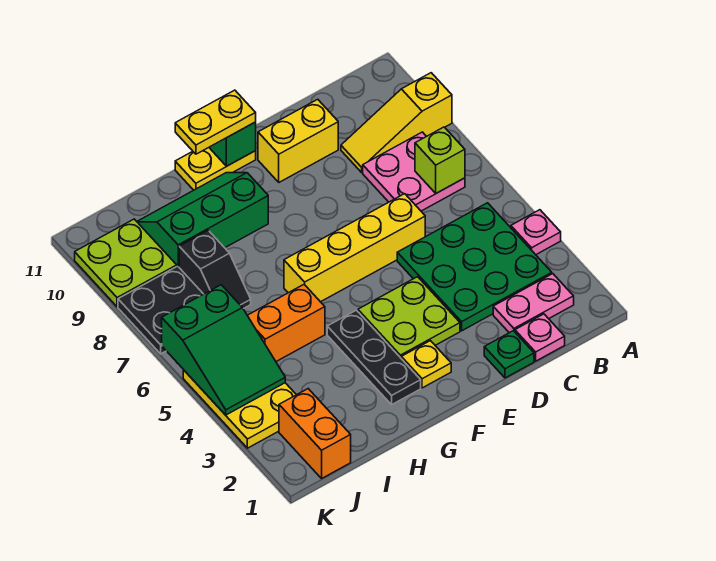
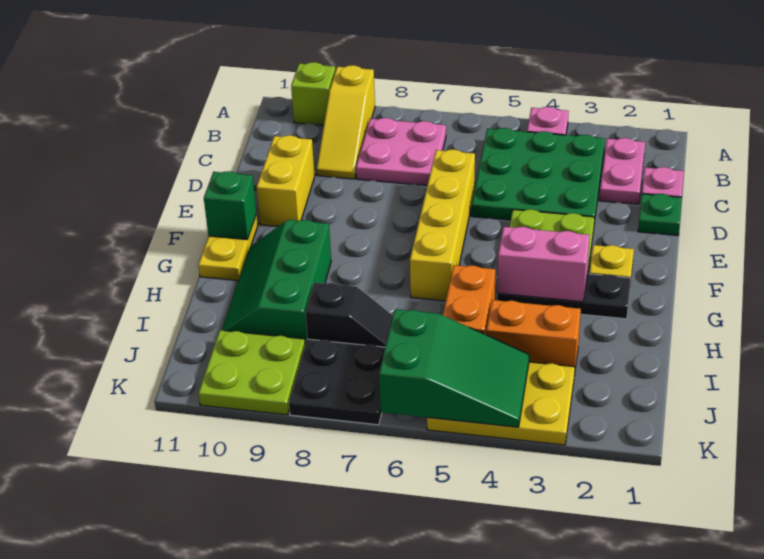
lime brick B7 level 2 -> lime brick A10 level 1
yellow plate F11:G11 level 3 -> none
none -> pink brick G3:G4 level 2
orange brick J1:J2 level 1 -> orange brick I3:I4 level 1

